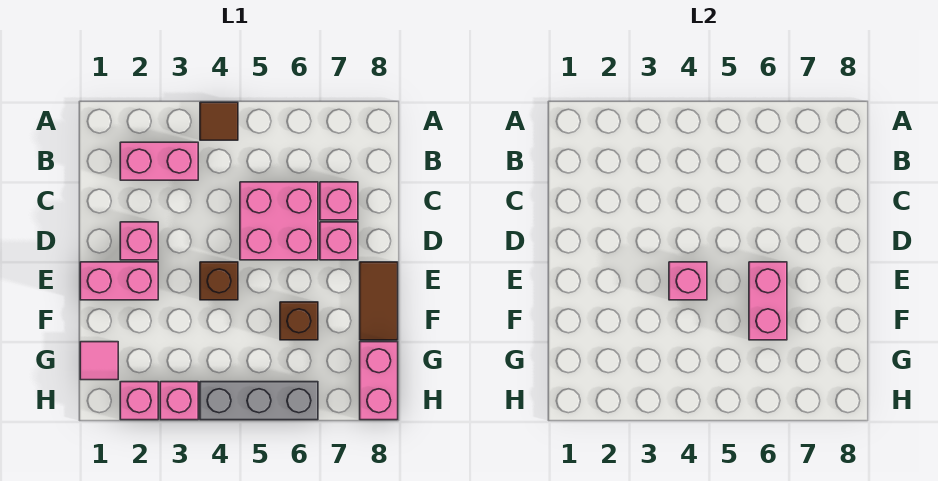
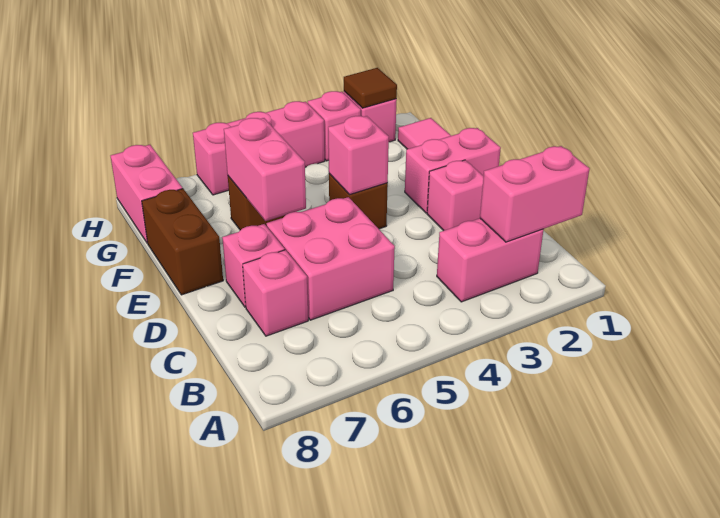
brown tile A4 level 1 -> brown tile H2 level 2
none -> pink brick B1:B2 level 2
brown tile E8:F8 level 1 -> brown brick E8:F8 level 1
grey brick H4:H6 level 1 -> pink brick H4:H6 level 1

